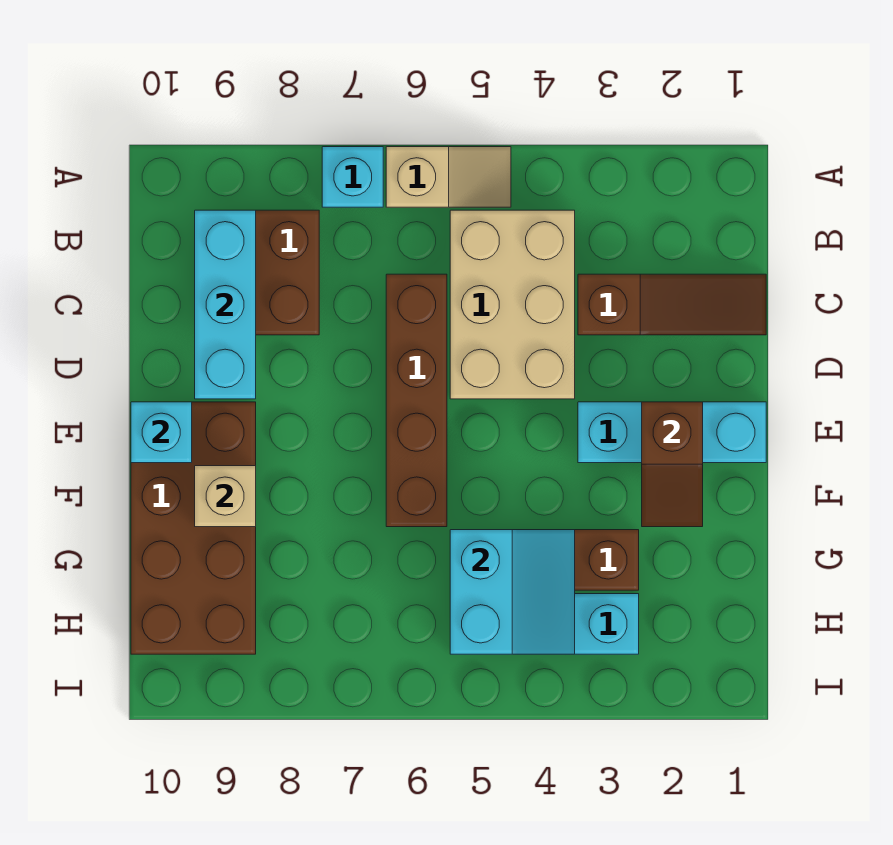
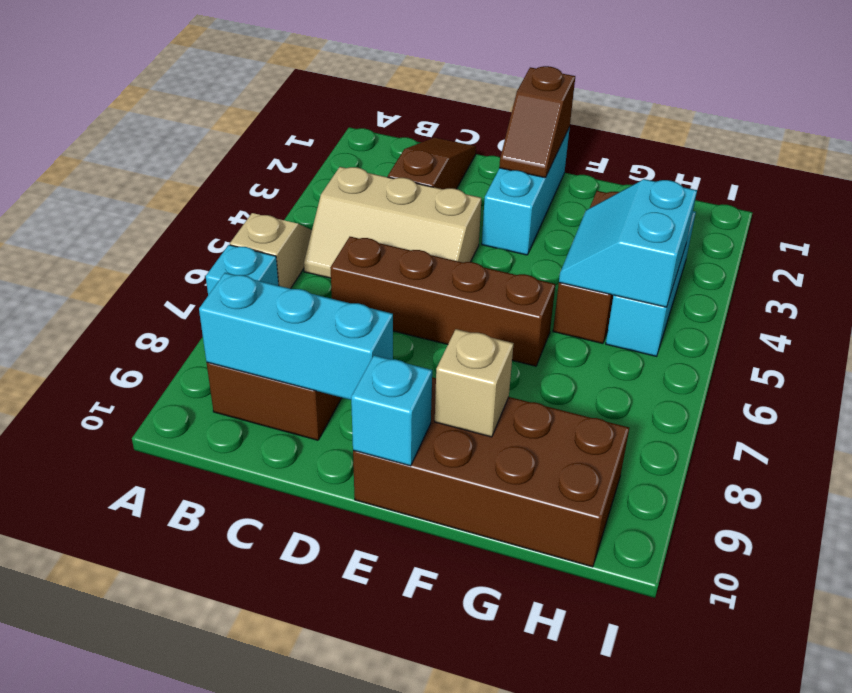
tan brick B4:D5 level 1 -> tan slope B4:D5 level 1 top 4
brown slope E2:F2 level 2 top E -> brown slope E1:E2 level 2 top 1
cyan slope G4:H5 level 2 top 5 -> cyan slope G4:H5 level 2 top H

